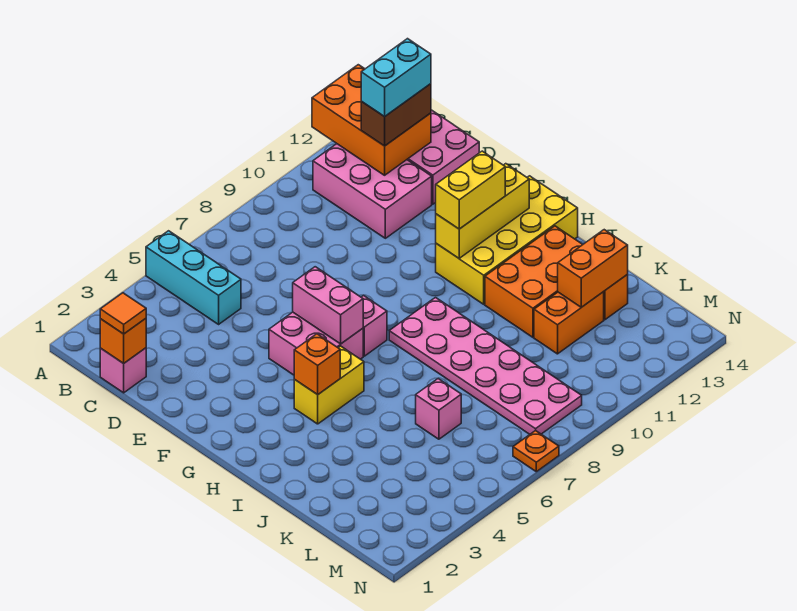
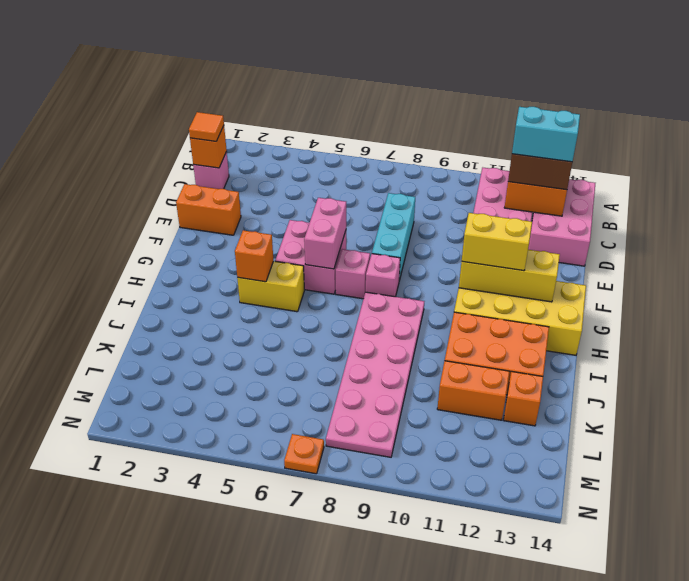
cyan brick A5:C5 level 1 -> cyan brick D8:F8 level 1
pink brick K6 level 1 -> pink brick G8 level 1
orange brick K12:K13 level 2 -> orange brick E1:E2 level 1

